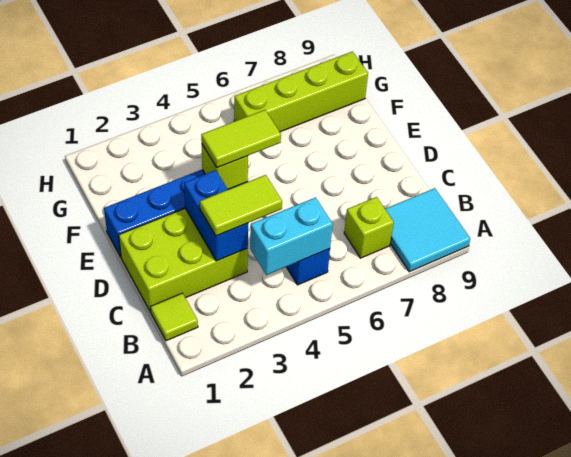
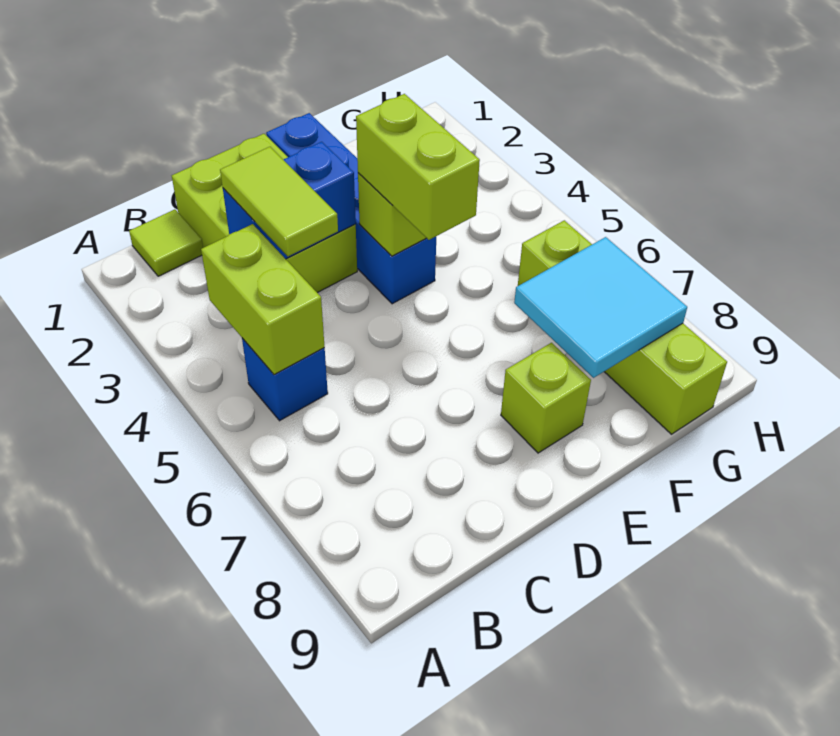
cyan tile A8:B9 level 1 -> cyan tile F7:G8 level 2
cyan brick B4:B5 level 2 -> lime brick B4:B5 level 2
lime brick B7 level 1 -> lime brick E8 level 1
lime tile E4:E5 level 3 -> lime brick E4:E5 level 3

